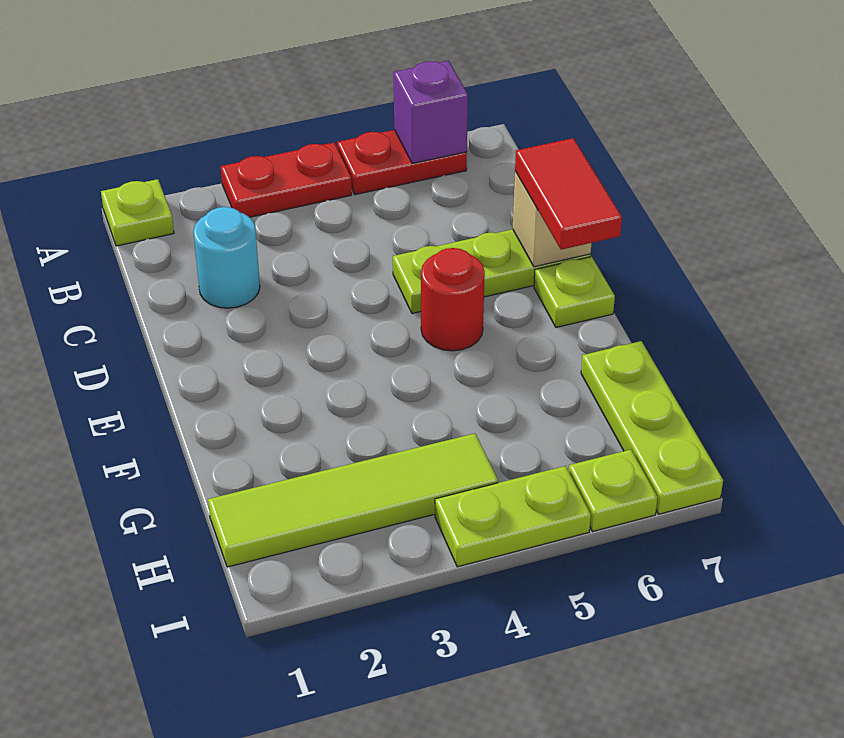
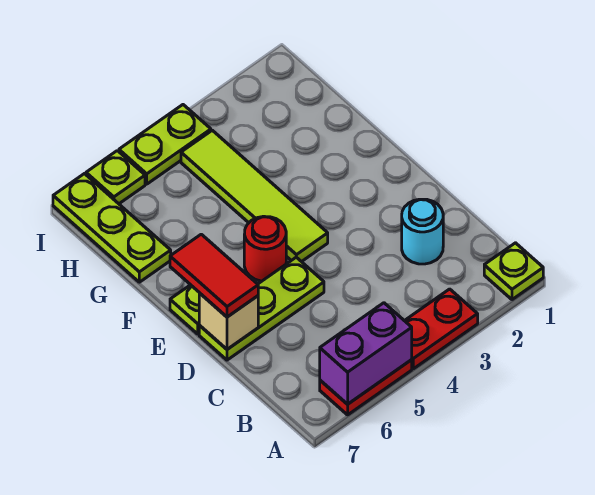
purple brick A6 level 2 -> purple brick A5:A6 level 2
lime tile H1:H4 level 1 -> lime tile E4:H4 level 1

